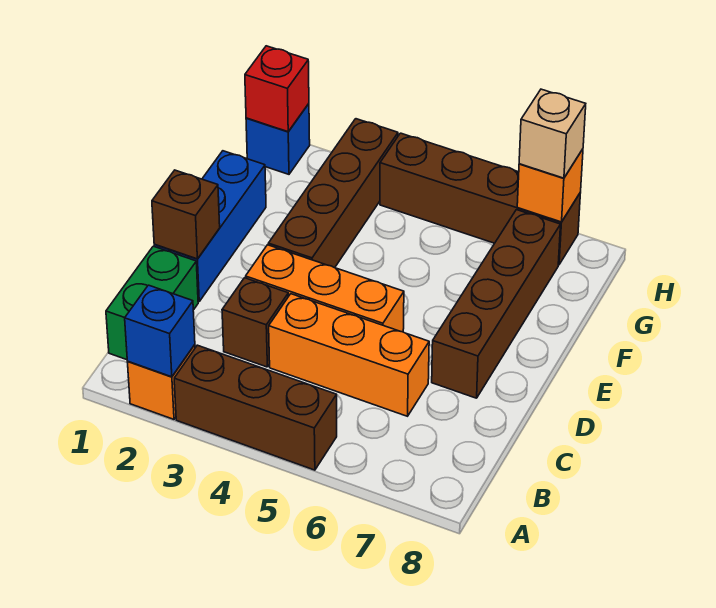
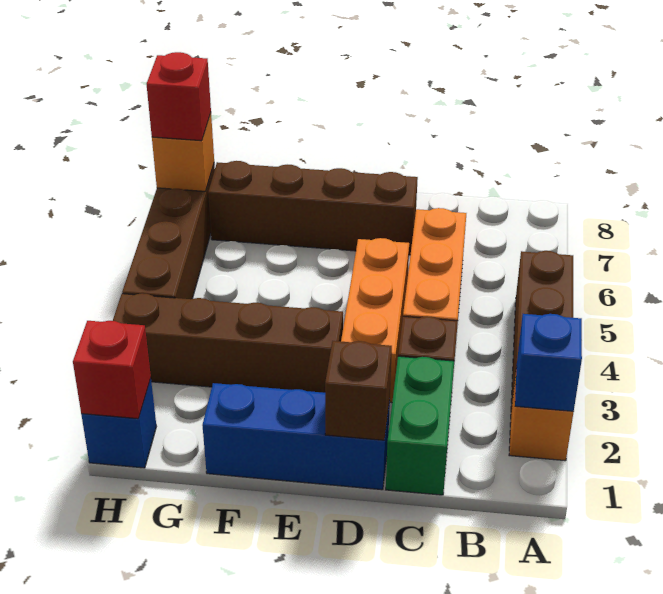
green brick B1:C1 level 1 -> green brick C1:C2 level 1
tan brick H7 level 3 -> red brick H7 level 3

